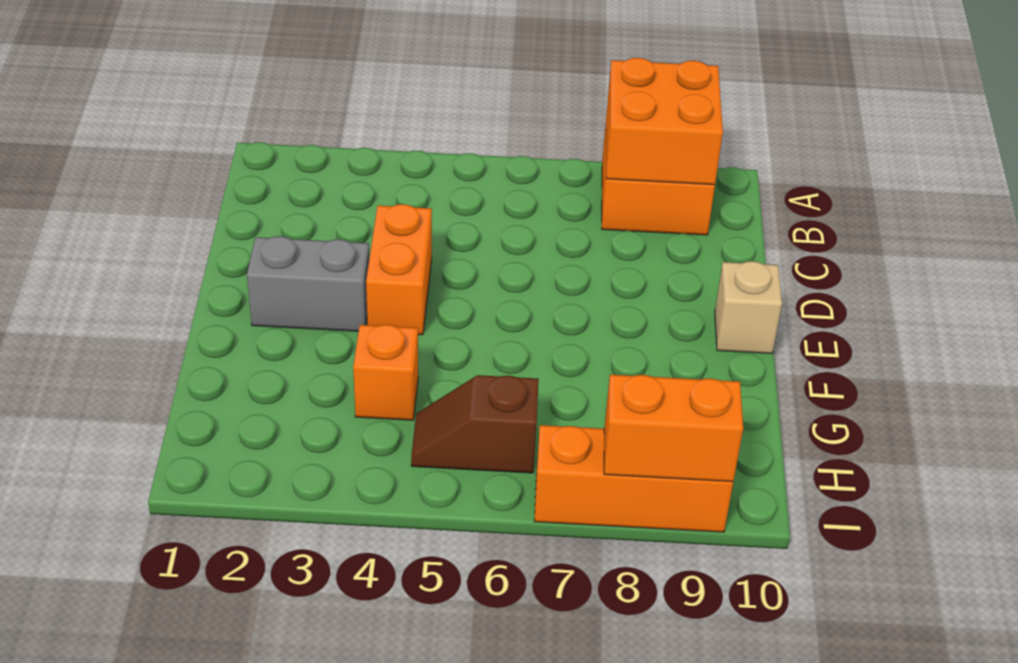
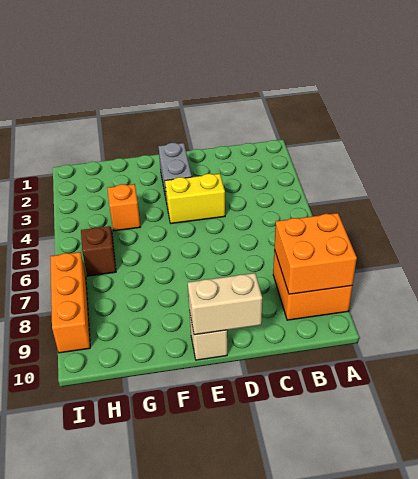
orange brick D4:E4 level 1 -> yellow brick D4:E4 level 1
none -> tan brick D10:E10 level 2
orange brick I8:I9 level 2 -> none

